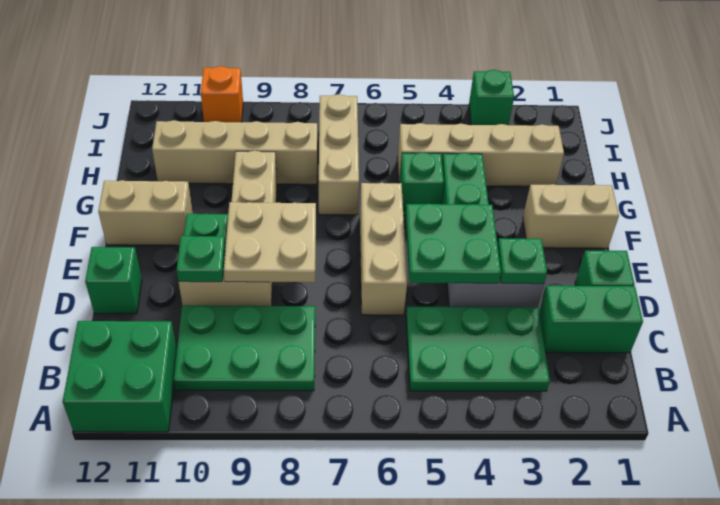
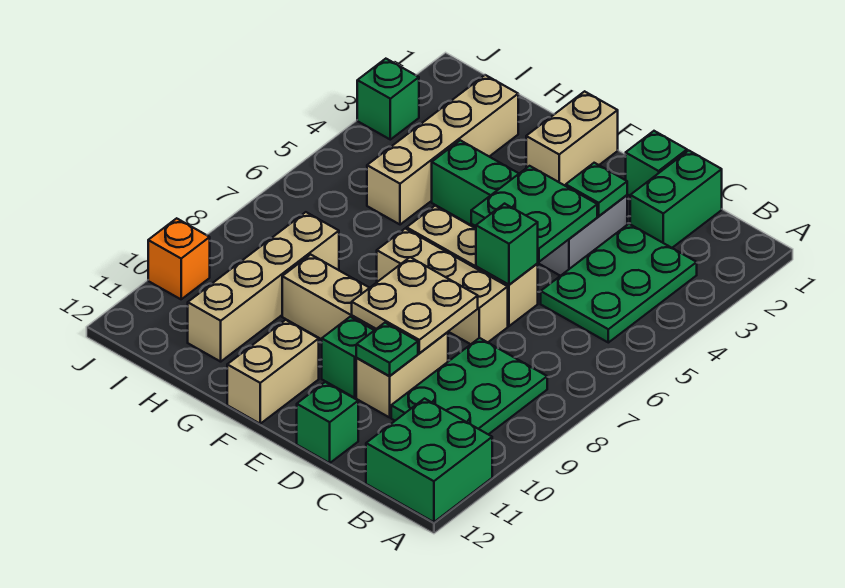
green brick G5 level 1 -> green brick D6 level 2
tan brick G7:I7 level 1 -> tan brick D7:F7 level 1

